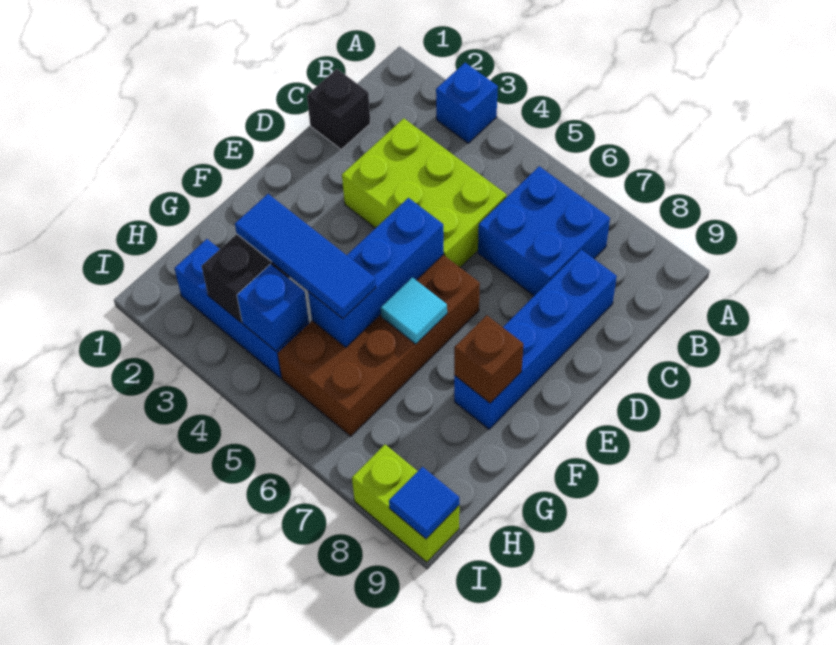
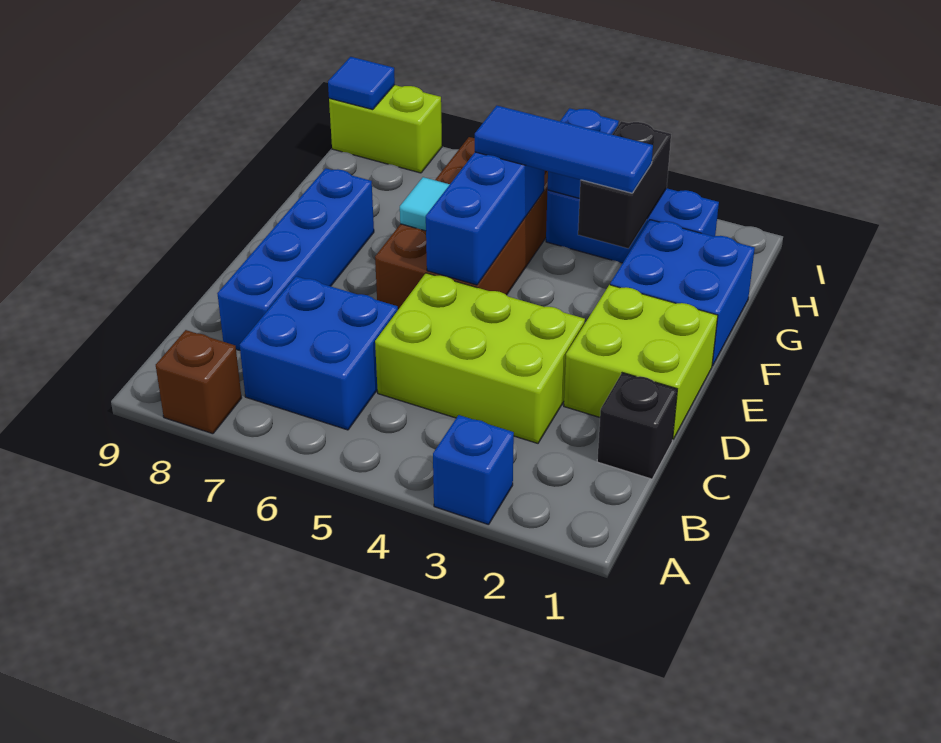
none -> lime brick D1:E2 level 1
none -> blue brick F1:G2 level 1
brown brick F8 level 2 -> brown brick A8 level 1

